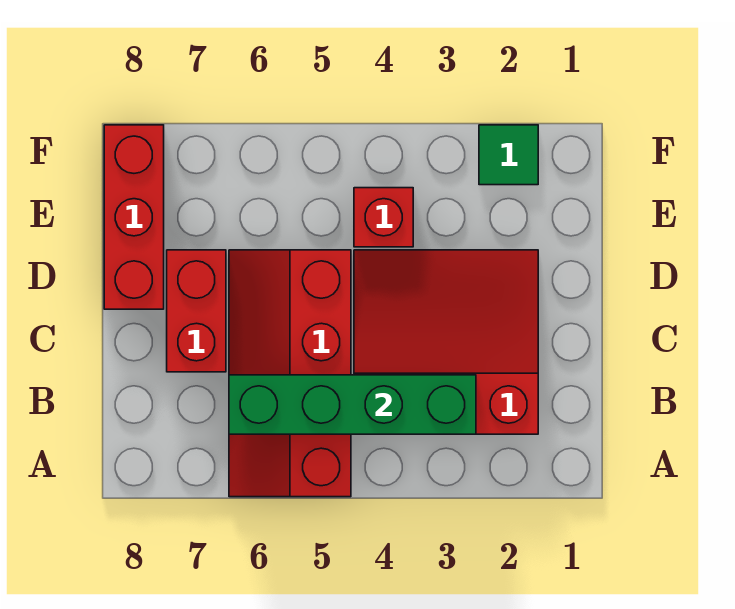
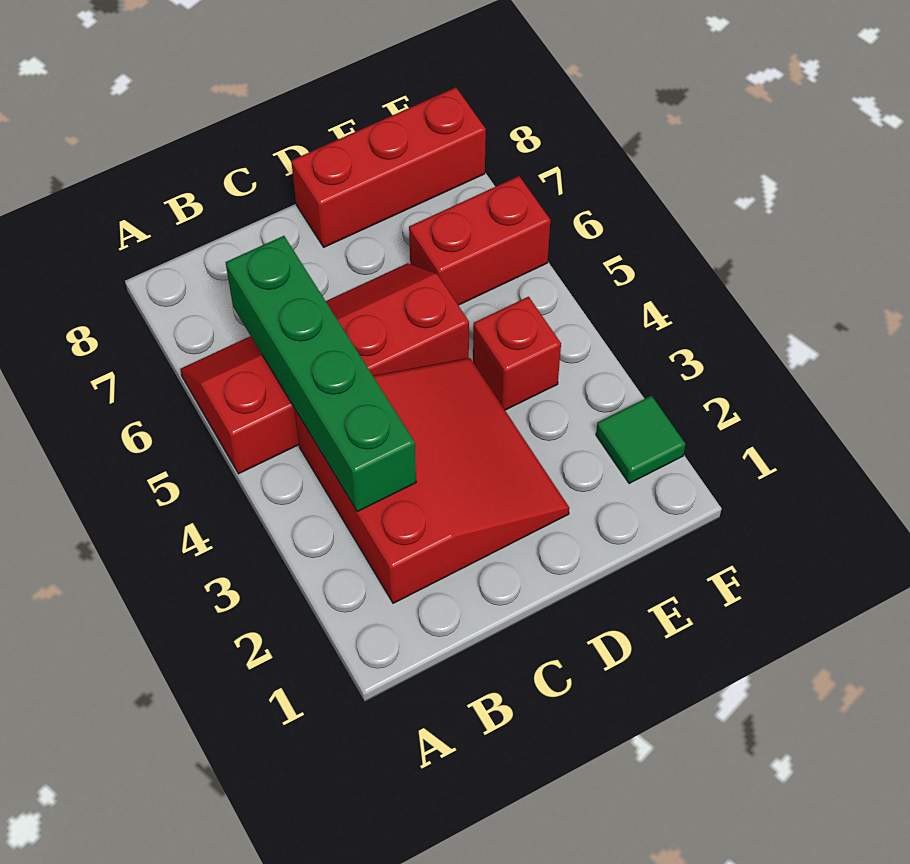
red brick C7:D7 level 1 -> red brick E6:F6 level 1

